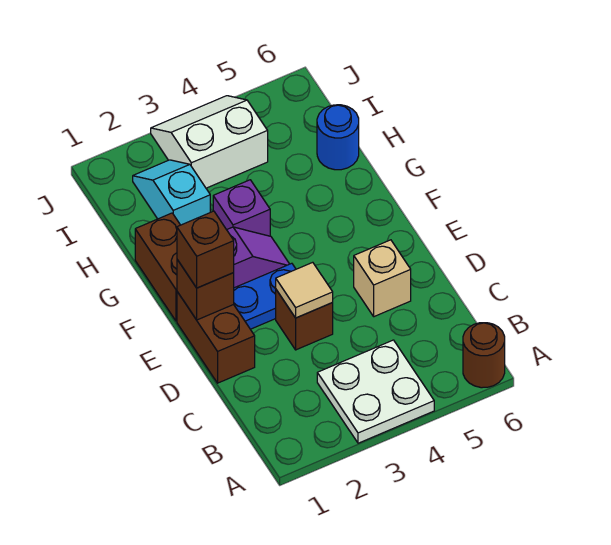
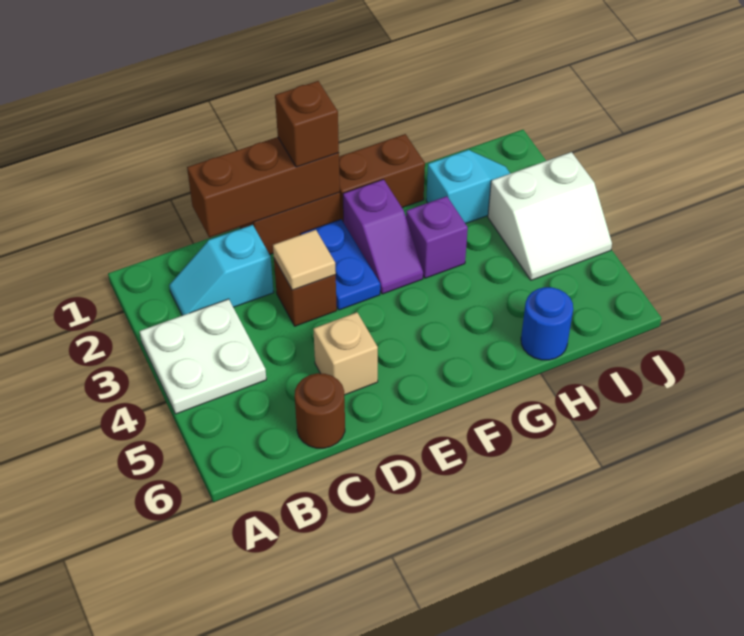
brown round brick A6 level 1 -> brown round brick C6 level 1
none -> cyan slope B2:C2 level 1 top C
brown brick E1 level 2 -> brown brick C1:E1 level 2
white slope I3:J4 level 1 top I -> white slope I3:J4 level 1 top 3

